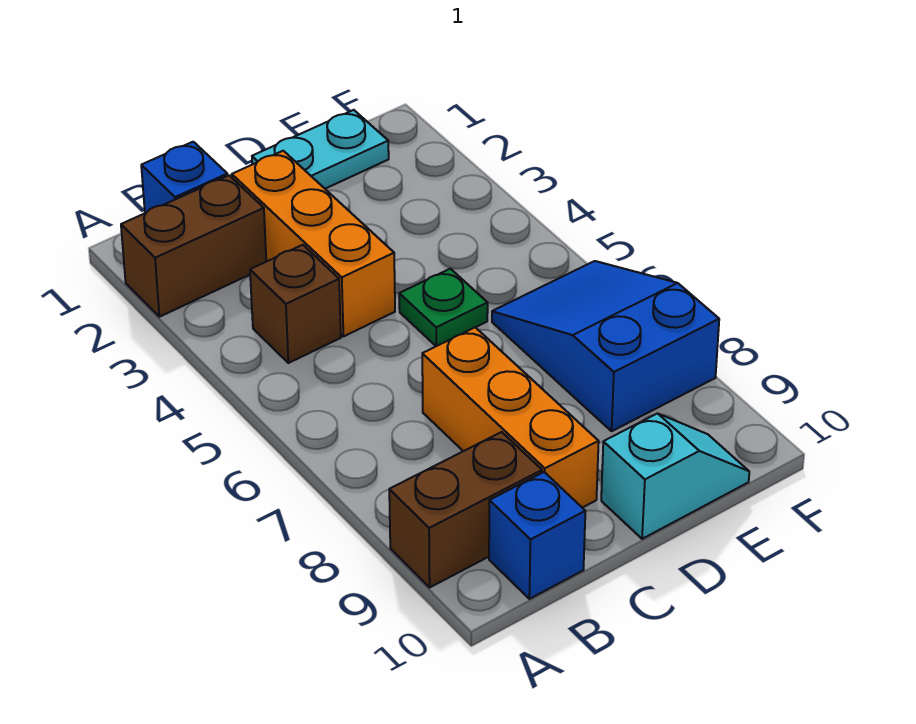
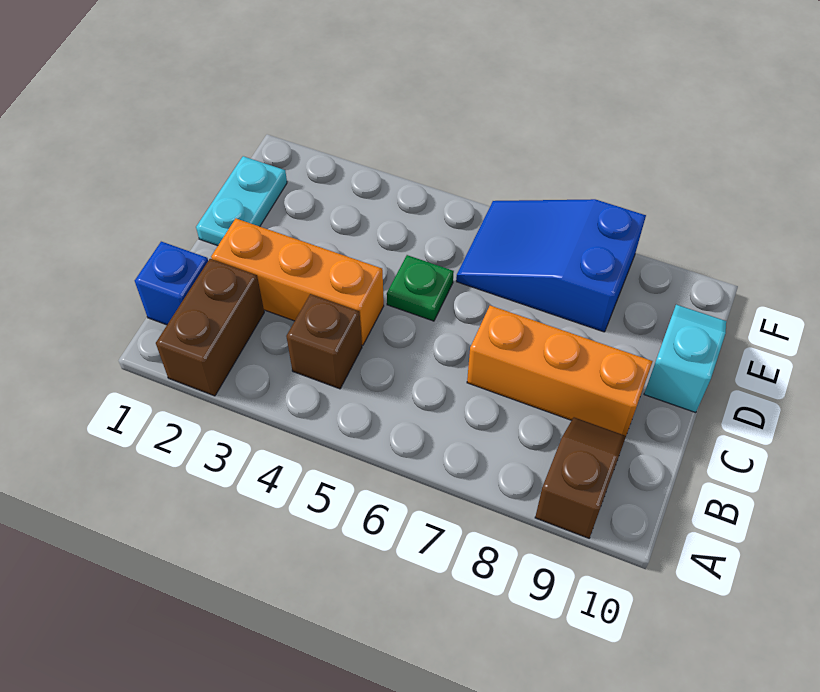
brown brick A9:B9 level 1 -> brown slope A9:B9 level 1 top A
blue brick B10 level 1 -> none

